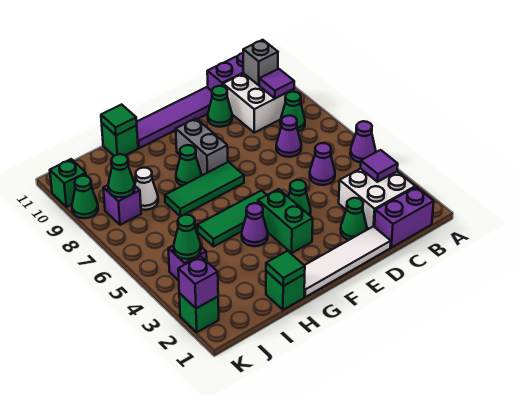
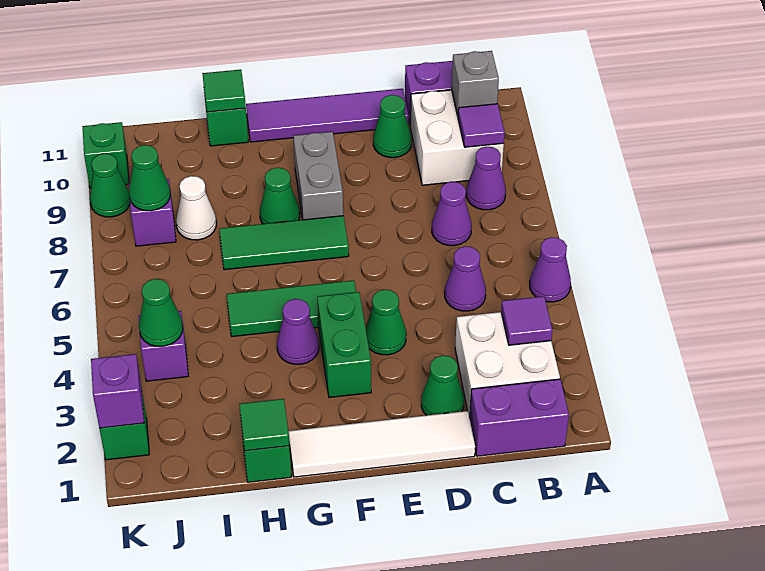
green cone B8 level 1 -> purple cone B8 level 1

